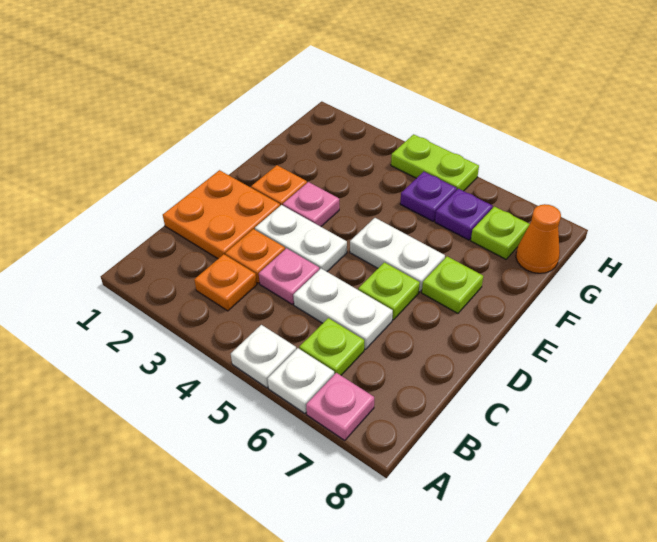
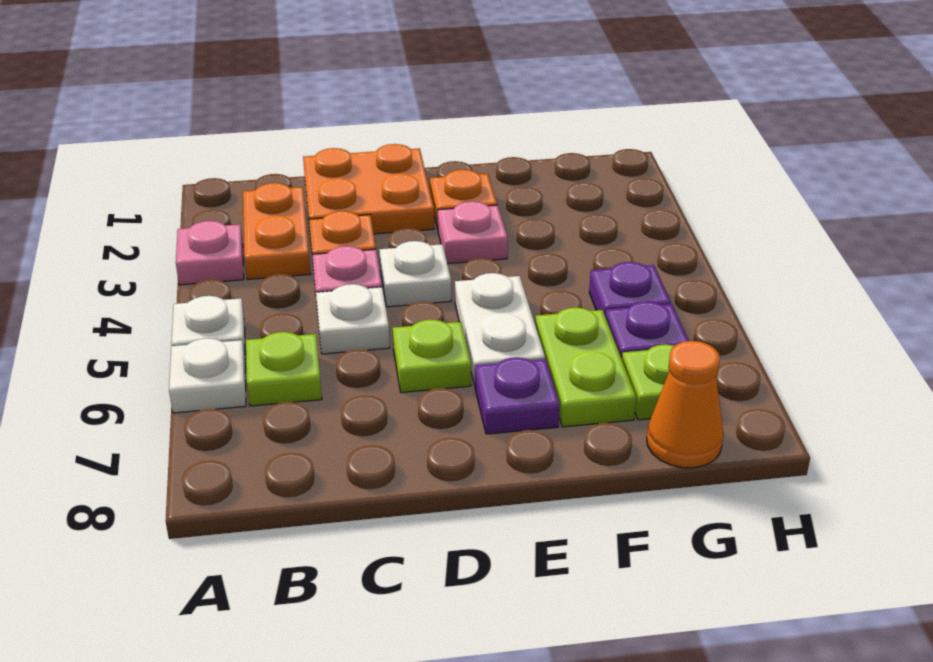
pink plate A7 level 1 -> pink plate A3 level 1
orange plate B3 level 1 -> orange plate B2:B3 level 1
white plate C5:C6 level 1 -> white plate C5 level 1
white plate D3:D4 level 1 -> white plate D4 level 1
lime plate E7 level 1 -> purple plate E7 level 1
lime plate H4:H5 level 1 -> lime plate F6:F7 level 1

